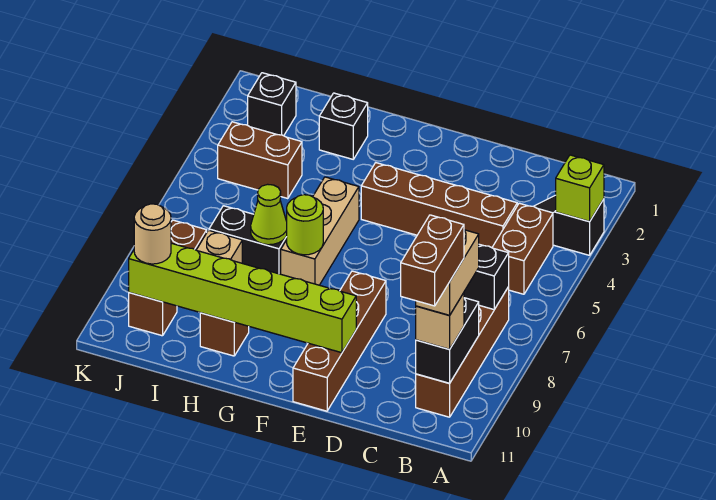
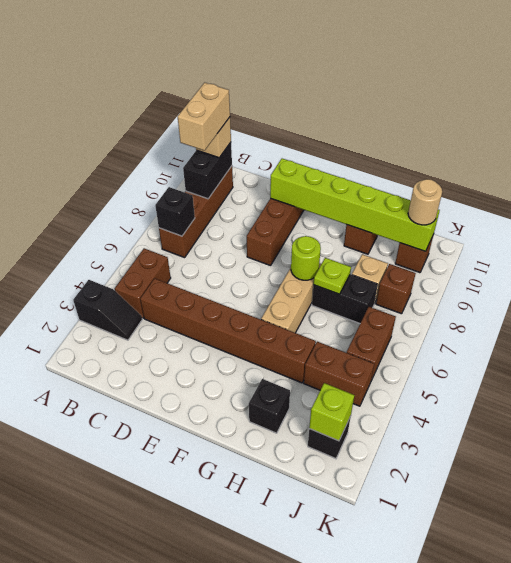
lime brick A3 level 2 -> lime brick J2 level 2
brown brick B10:B11 level 5 -> brown brick J5:J6 level 1
brown brick C4:F4 level 1 -> brown brick C4:H4 level 1
lime cone H7 level 2 -> lime plate H7 level 2

